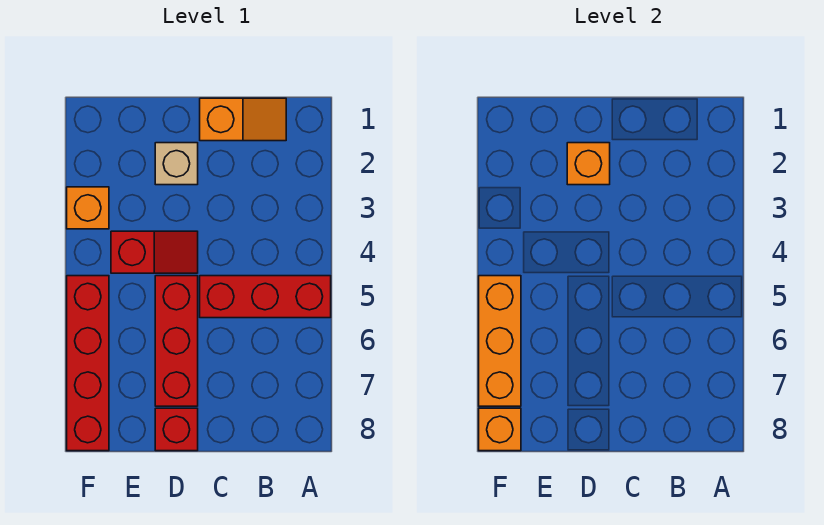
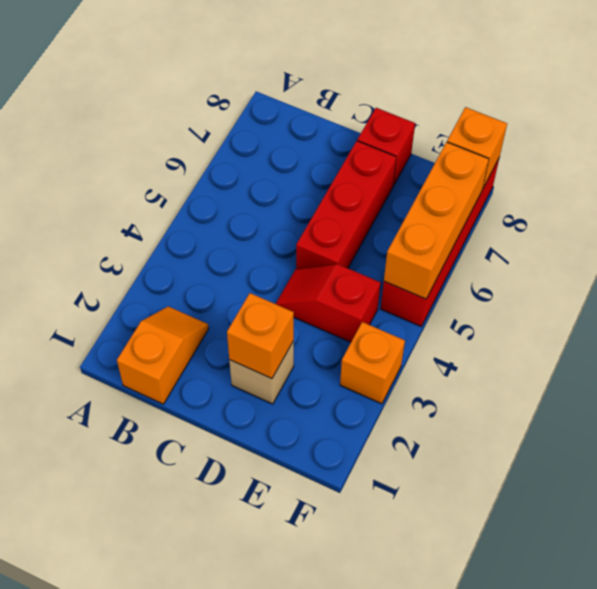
red brick A5:C5 level 1 -> none
orange slope B1:C1 level 1 top C -> orange slope B1:B2 level 1 top 1

